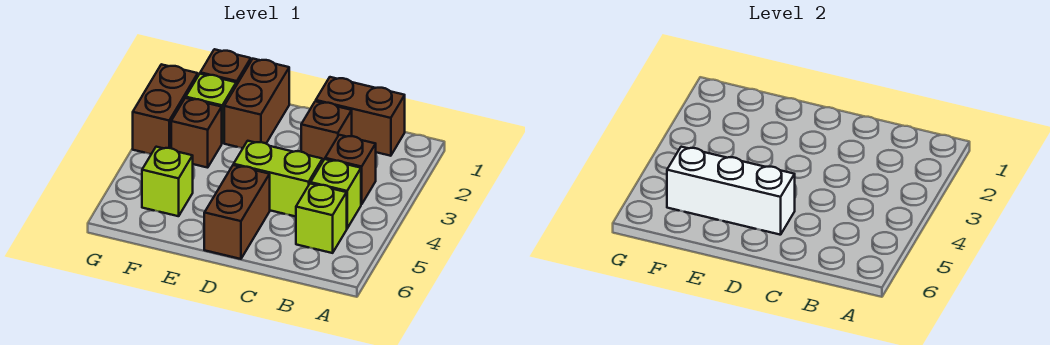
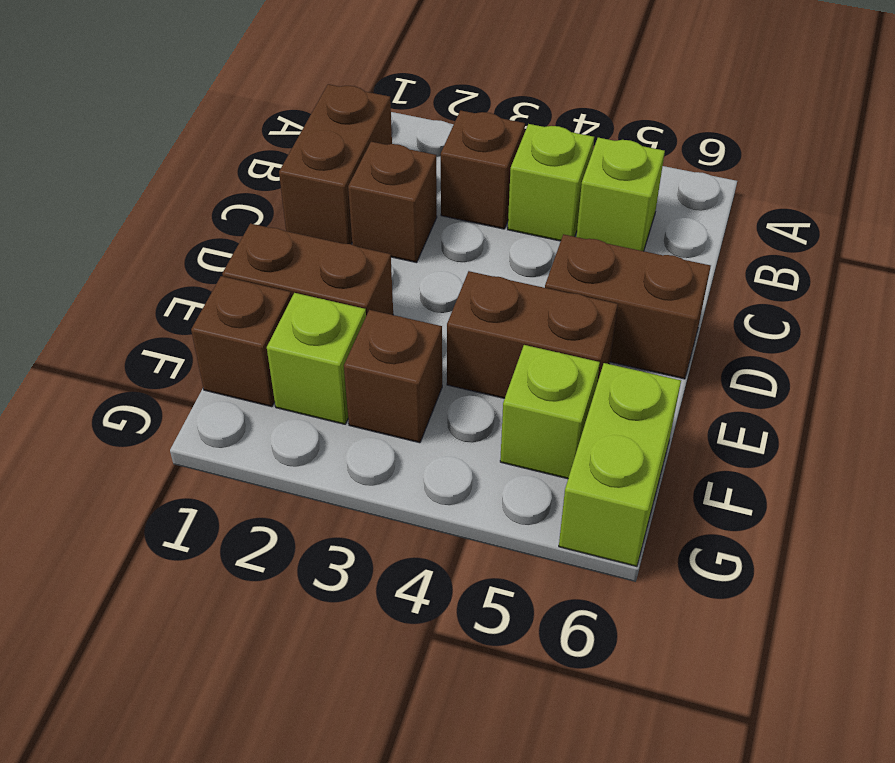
lime brick C4:D4 level 1 -> lime brick F6:G6 level 1
white brick D5:F5 level 2 -> none
brown brick G2:G3 level 1 -> brown brick E4:E5 level 1

